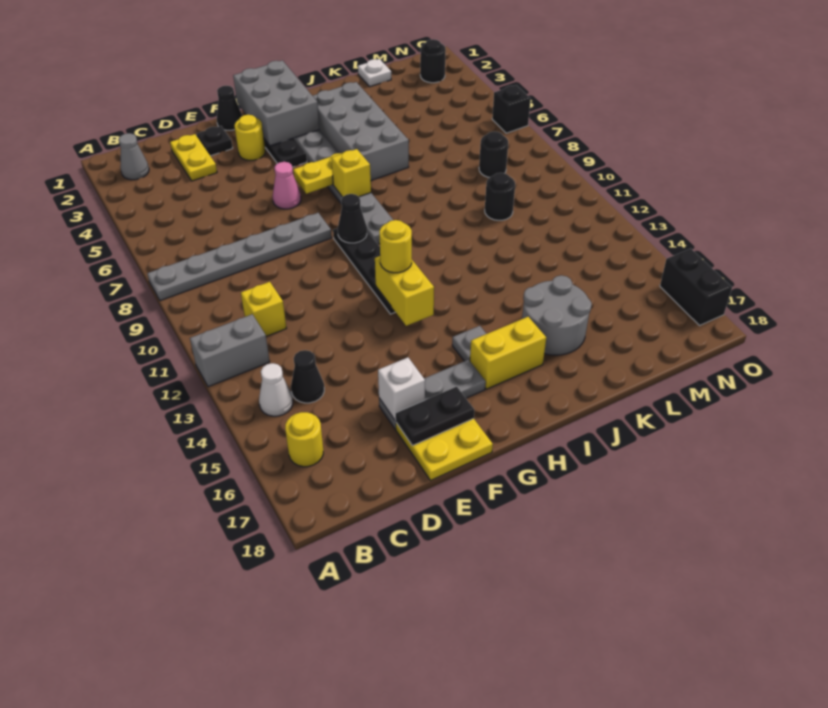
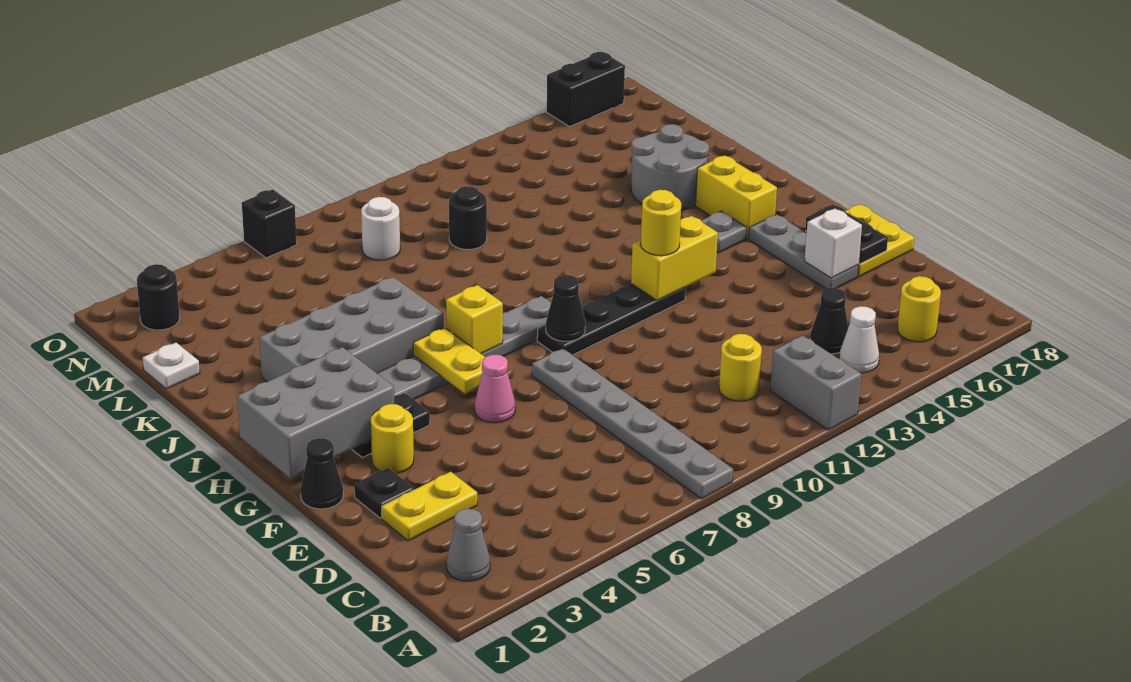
yellow brick C11 level 1 -> yellow round brick C11 level 1
black round brick M8 level 1 -> white round brick M8 level 1

